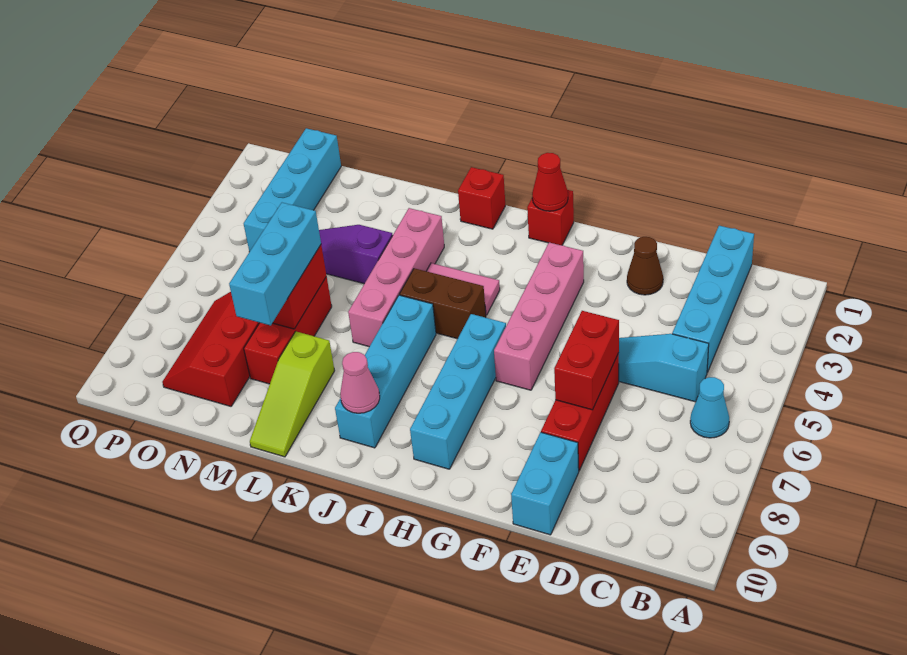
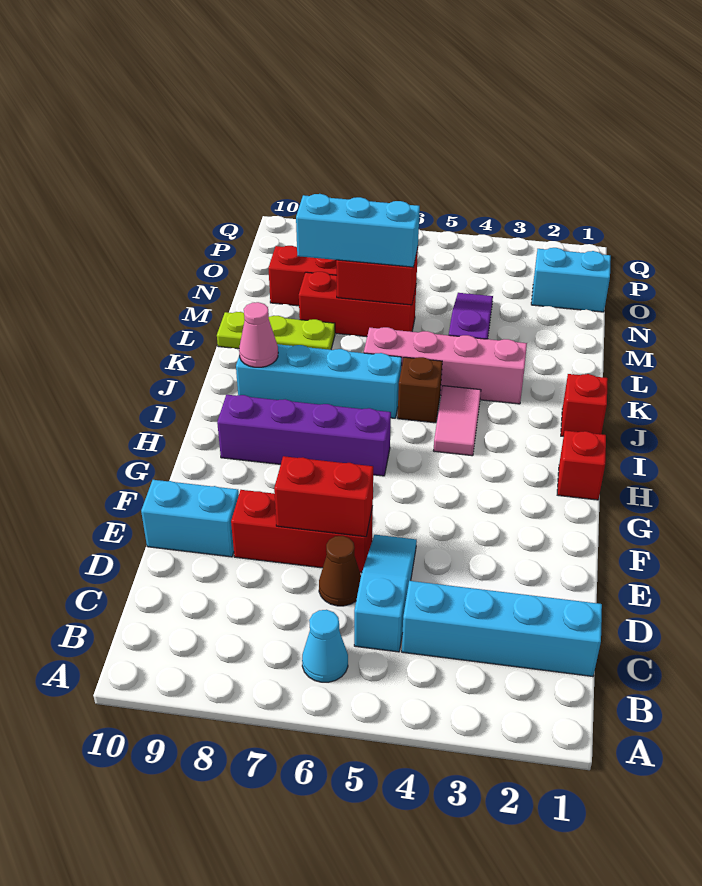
brown cone E2 level 1 -> brown cone D6 level 1
pink brick G3:G6 level 1 -> none
red cone H1 level 2 -> none
cyan brick H6:H9 level 1 -> purple brick H6:H9 level 1
brown brick I5:J5 level 1 -> brown brick J5 level 1
lime slope L8:L10 level 1 top 8 -> lime plate L8:L10 level 1
cyan brick O1:O4 level 1 -> cyan brick O1:O2 level 1

